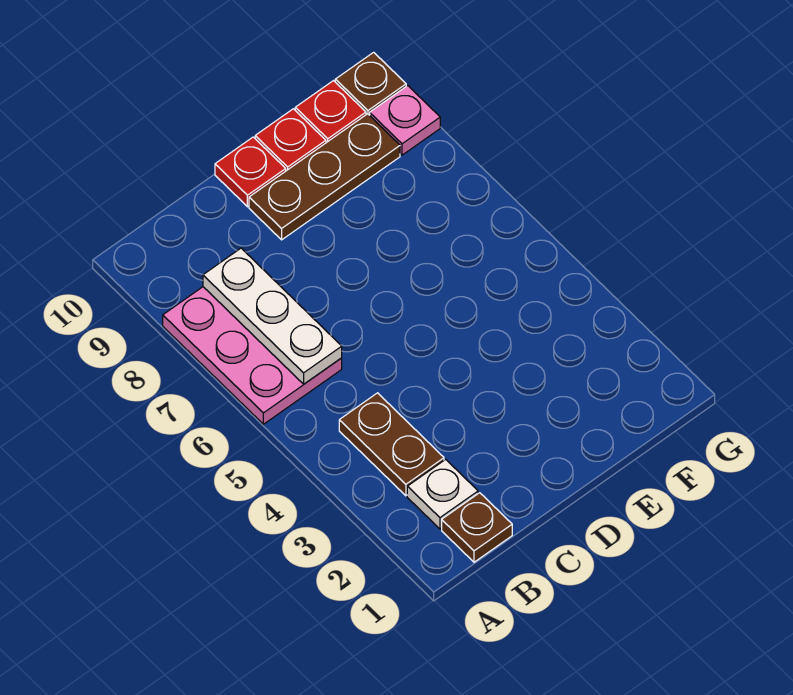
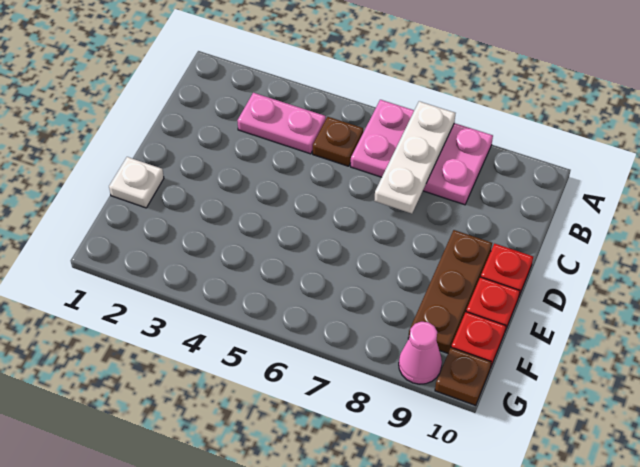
brown plate B1 level 1 -> brown plate B5 level 1
white plate B2 level 1 -> white plate E1 level 1
brown plate B3:B4 level 1 -> pink plate B3:B4 level 1
white plate B6:B8 level 2 -> white plate A7:C7 level 2
pink plate G9 level 1 -> pink cone G9 level 1

